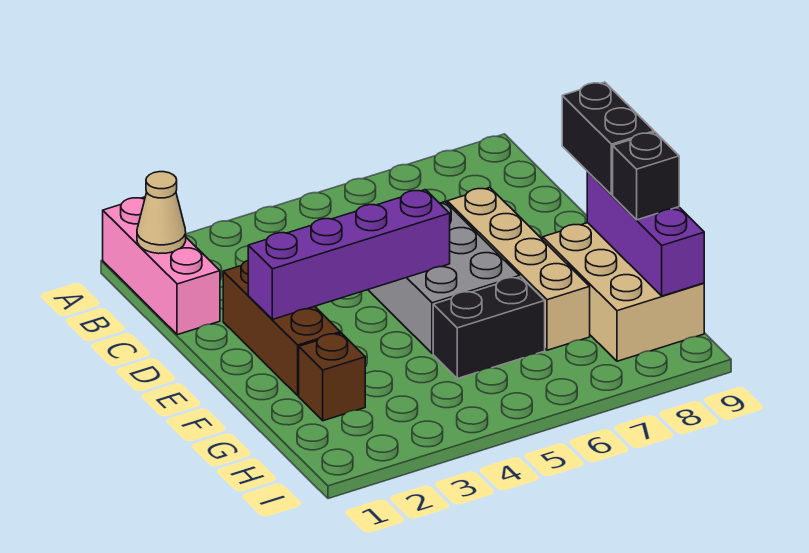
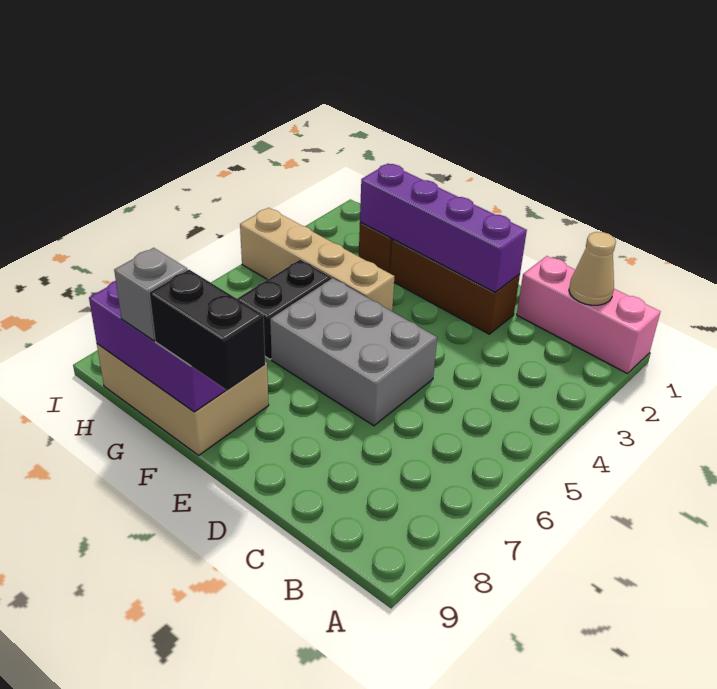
tan brick D7:G7 level 1 -> tan brick F4:I4 level 1
purple brick E2:E5 level 2 -> purple brick D2:G2 level 2
black brick G9 level 3 -> grey brick G9 level 3

